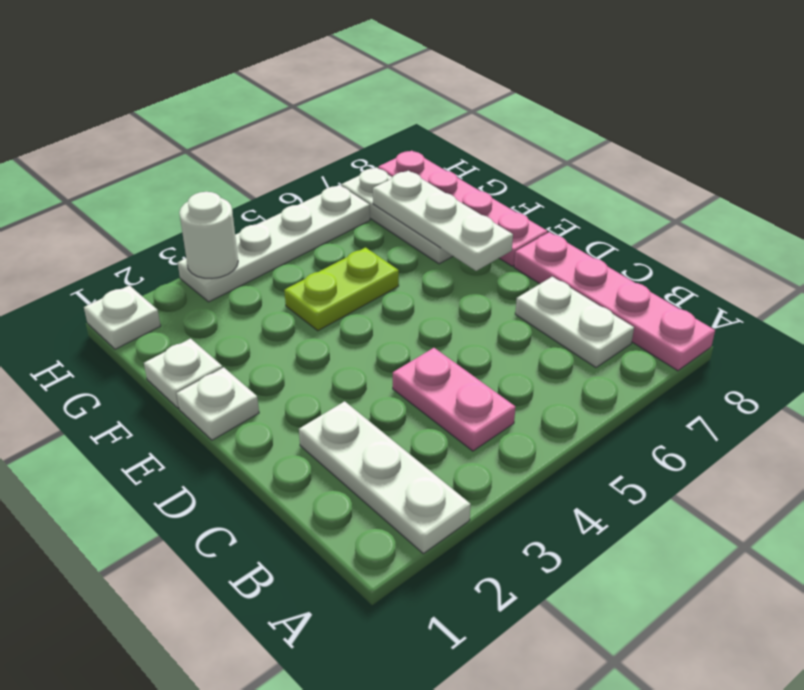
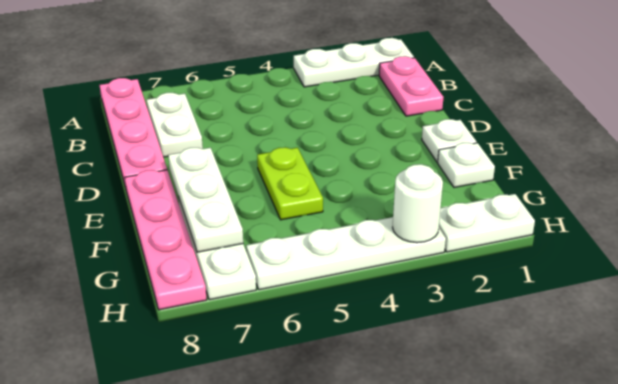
white plate A2:C2 level 1 -> white plate A1:A3 level 1
pink plate B4:C4 level 1 -> pink plate B1:C1 level 1
lime plate F4:F5 level 1 -> lime plate E5:F5 level 1
white plate H1 level 1 -> white plate H1:H2 level 1

